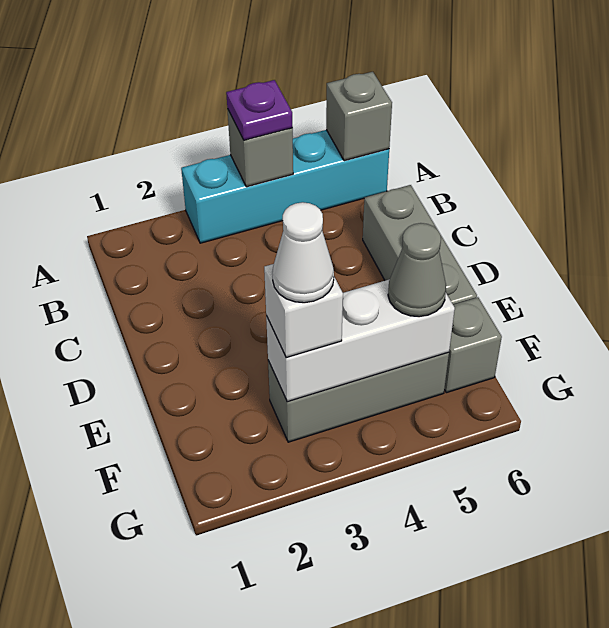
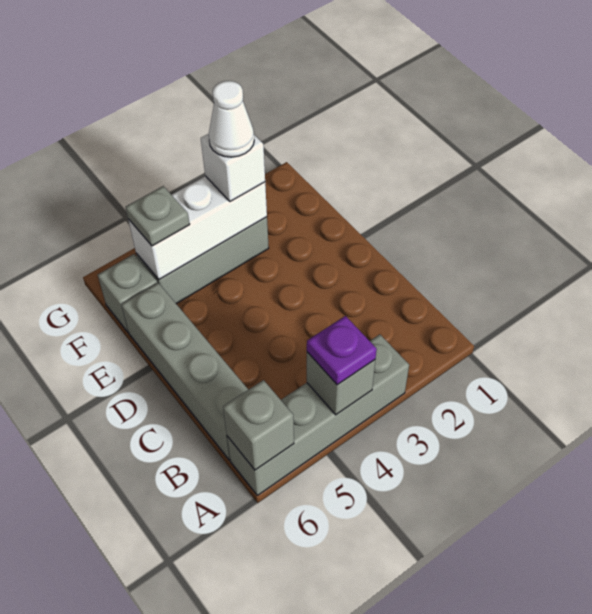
cyan brick A3:A6 level 1 -> grey brick A3:A6 level 1
grey brick C6:E6 level 1 -> grey brick B6:E6 level 1
grey cone F5 level 3 -> grey plate F5 level 3

